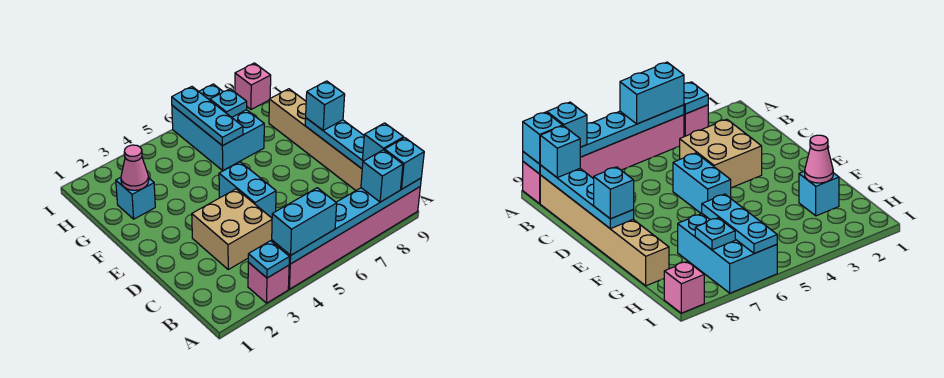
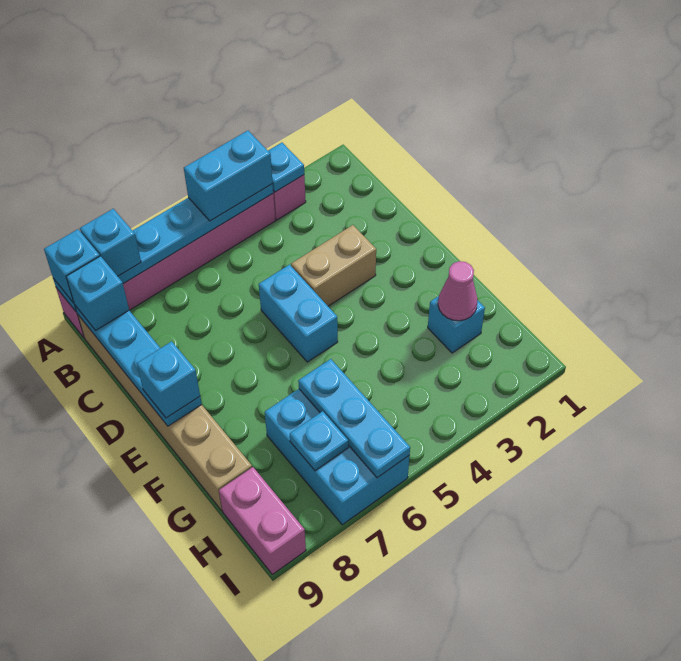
tan brick C3:D4 level 1 -> tan brick D3:D4 level 1
pink brick I9 level 1 -> pink brick H9:I9 level 1

